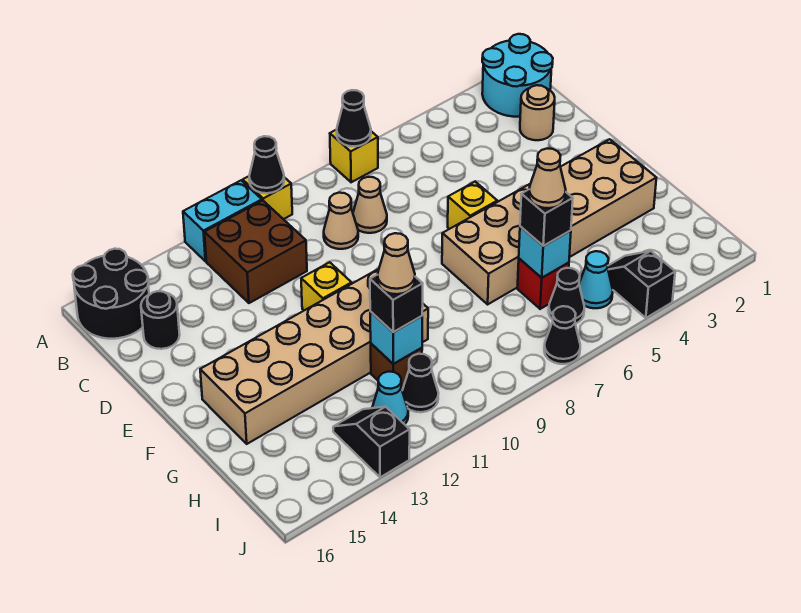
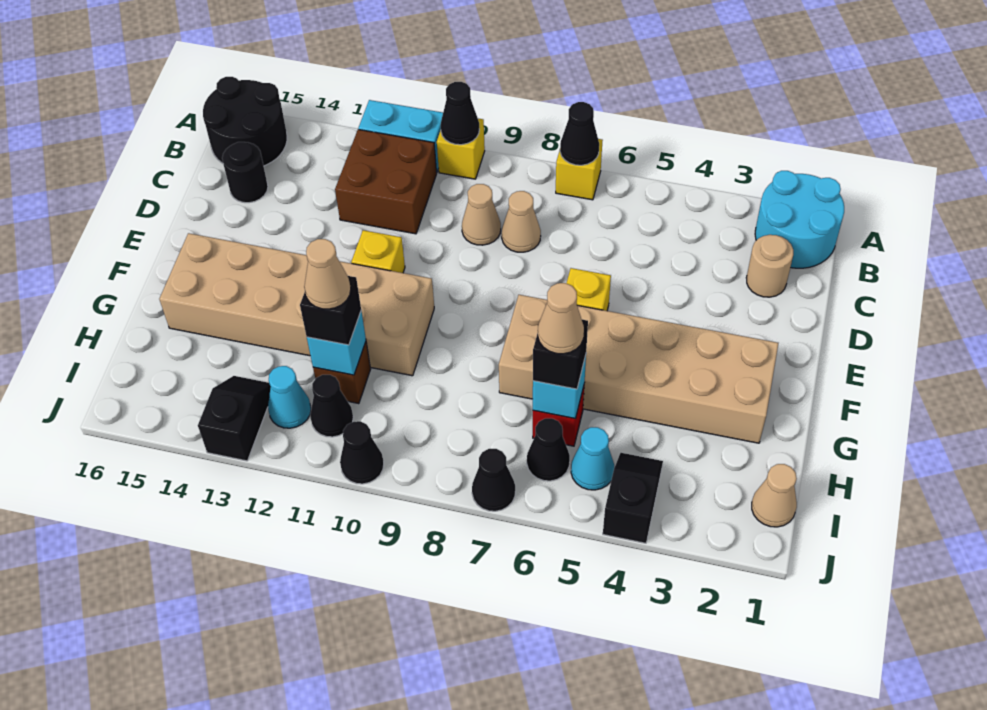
none -> tan cone I1 level 1
none -> black cone J10 level 1

